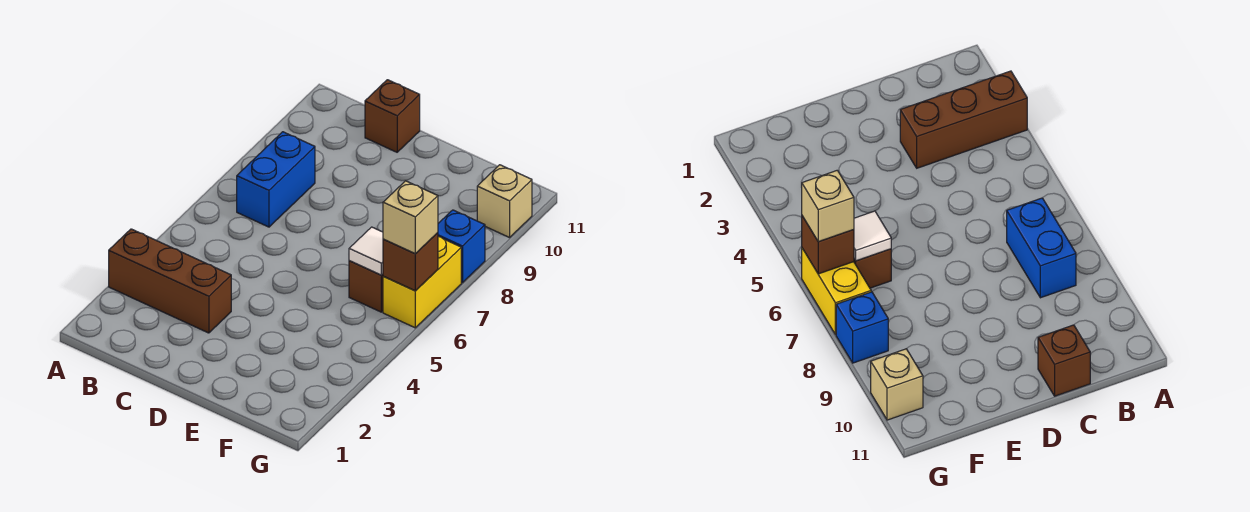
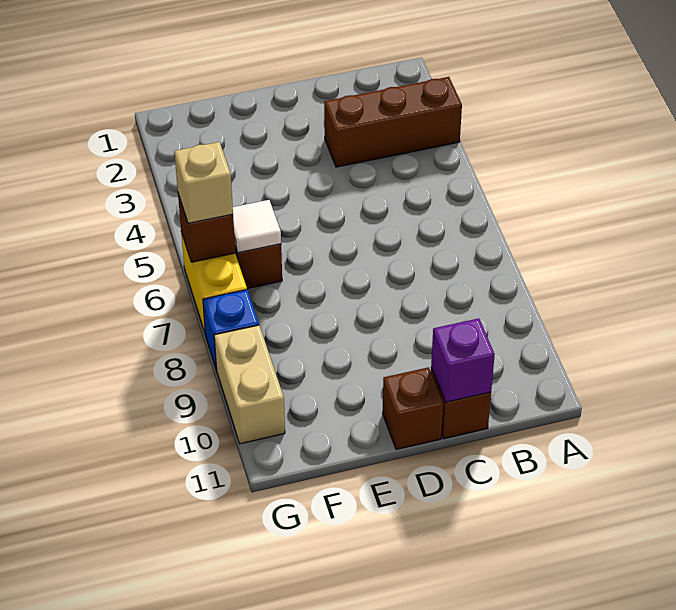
blue brick B7:B8 level 1 -> none
none -> purple brick C11 level 2
none -> brown brick D11 level 1
tan brick G10 level 1 -> tan brick G9:G10 level 1

